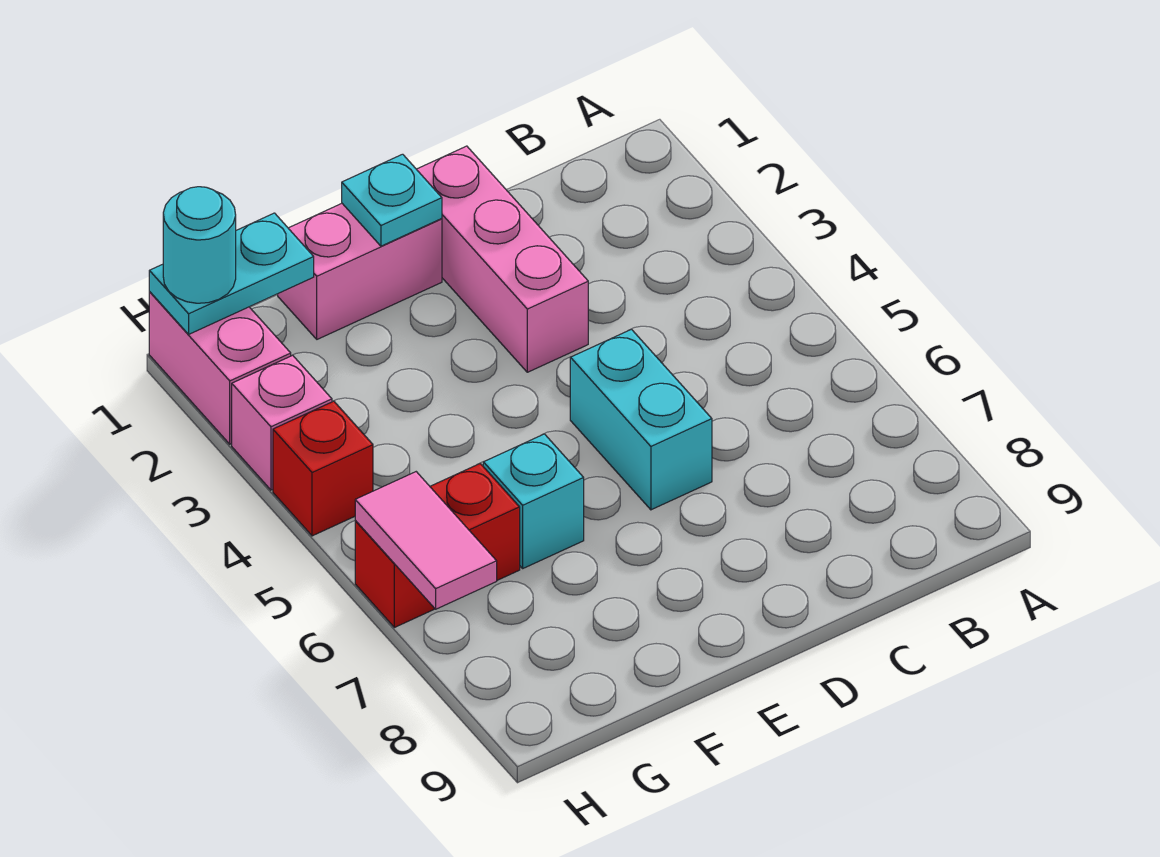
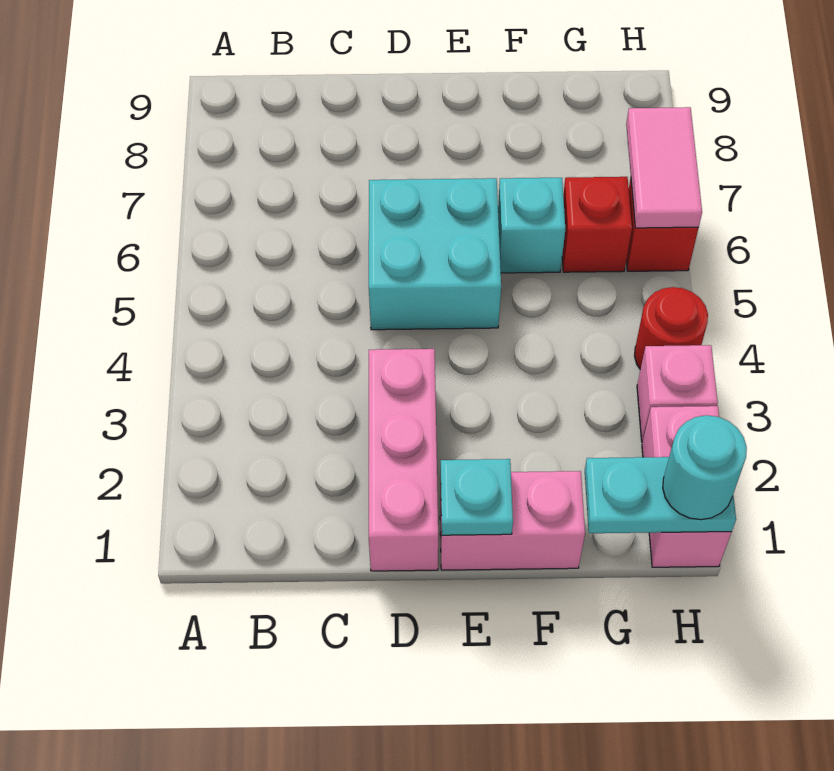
cyan brick D5:D6 level 1 -> cyan brick D5:E6 level 1
red brick H4 level 1 -> red round brick H4 level 1

